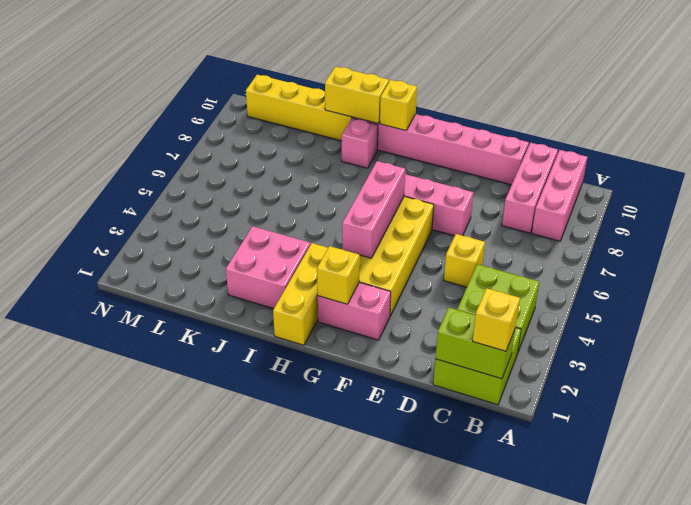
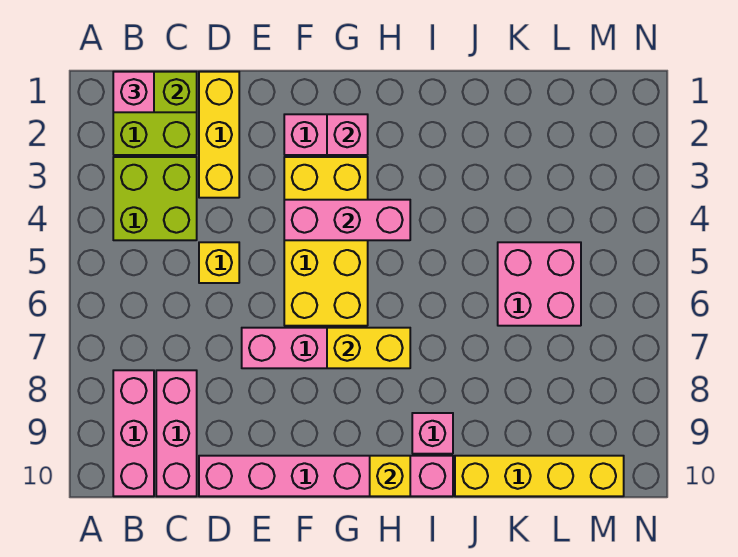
yellow brick B1 level 3 -> pink brick B1 level 3
yellow brick G2 level 2 -> pink brick G2 level 2
pink brick G4:G6 level 2 -> pink brick F4:H4 level 2
yellow brick H1:H3 level 1 -> yellow brick D1:D3 level 1
pink brick I2:J3 level 1 -> pink brick K5:L6 level 1
yellow brick I10:J10 level 2 -> yellow brick G7:H7 level 2

